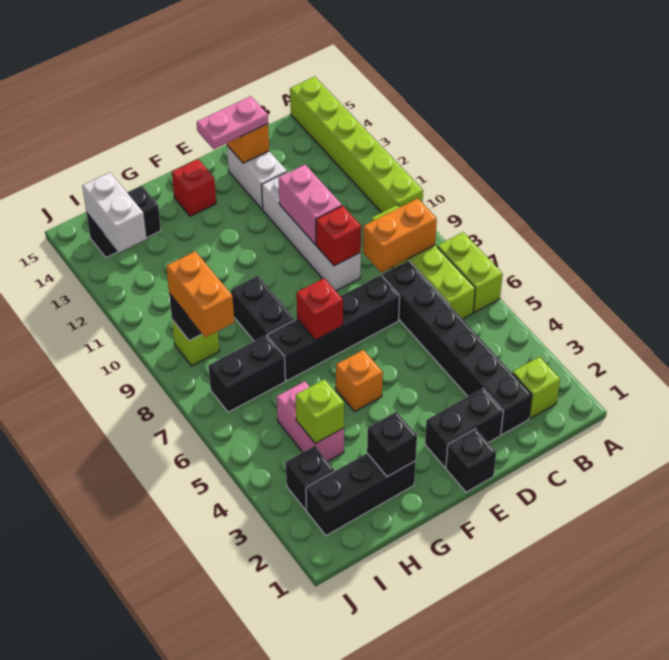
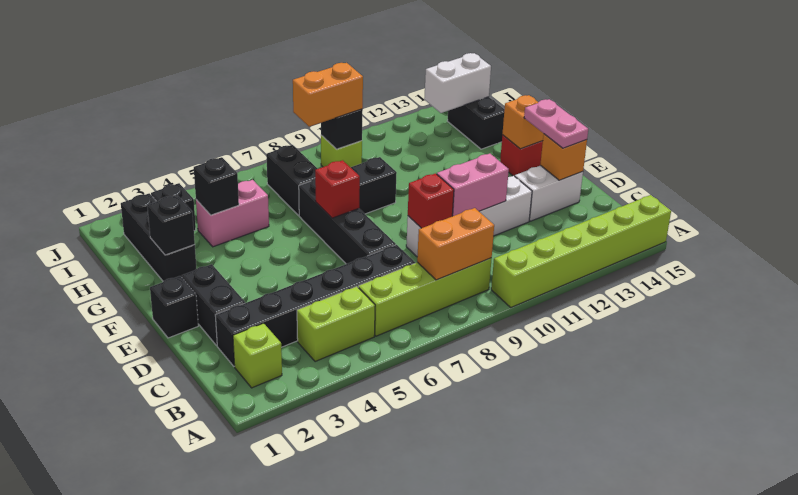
lime brick A6:A7 level 1 -> lime brick B4:B5 level 1
orange brick B8:C8 level 2 -> orange brick B8:B9 level 2
orange brick F5 level 1 -> orange brick F14 level 2
lime brick H4 level 2 -> black brick H4 level 2

